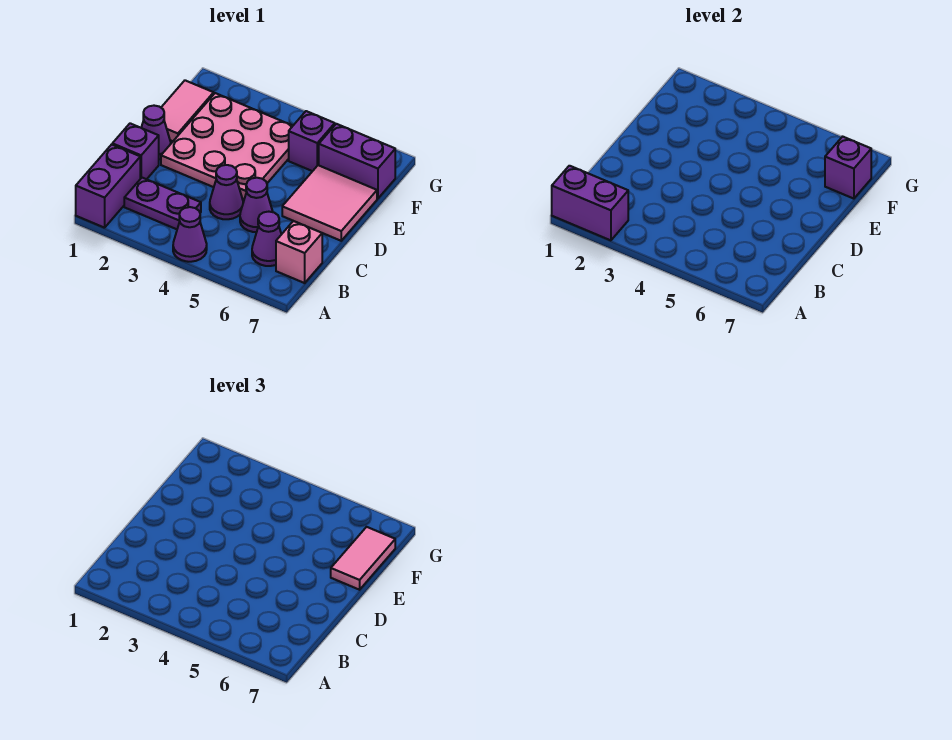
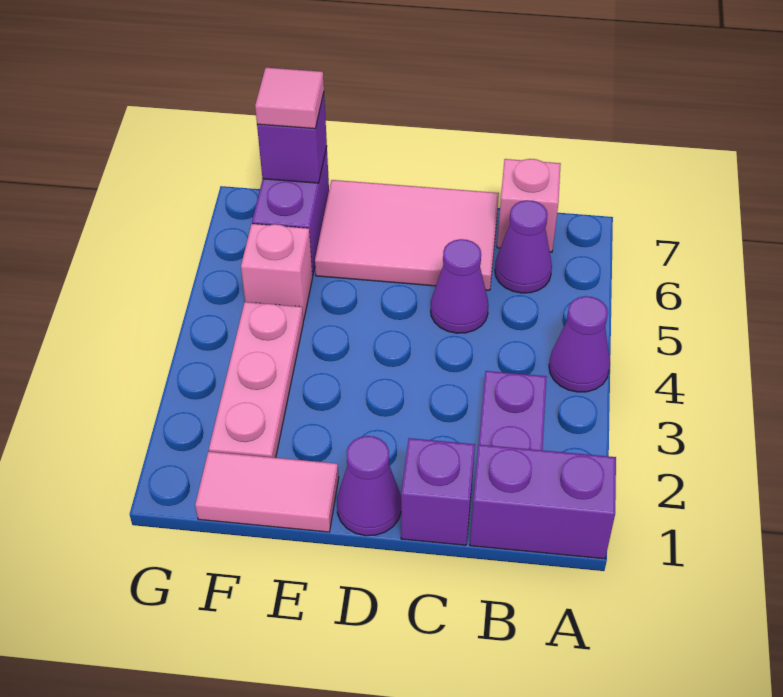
purple brick A1:A2 level 2 -> none
purple cone C4 level 1 -> none
pink plate D2:F4 level 1 -> pink plate F2:F4 level 1
pink tile D6:E7 level 1 -> pink tile C6:E7 level 1
pink tile E7:F7 level 3 -> pink tile F7 level 3
purple brick F5 level 1 -> pink brick F5 level 1

